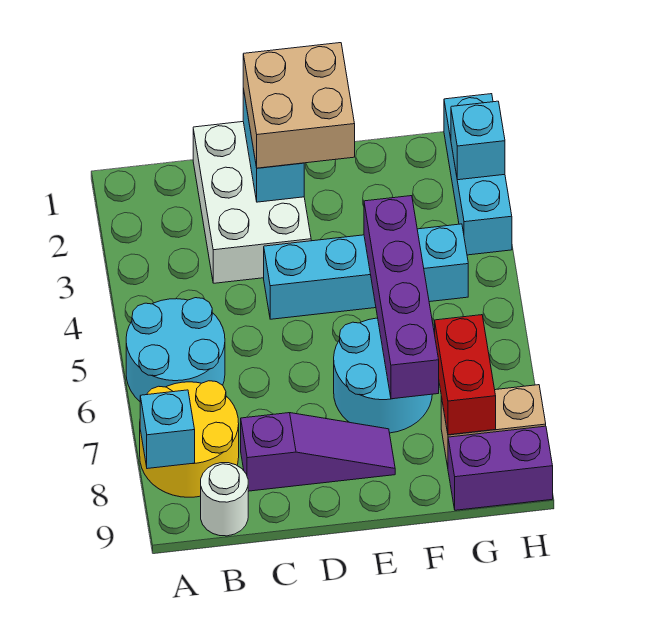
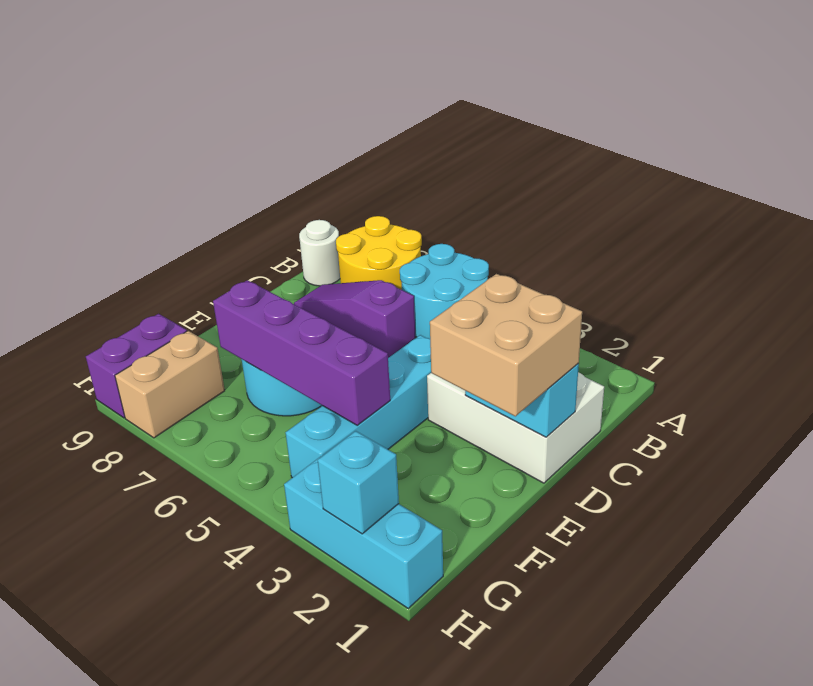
cyan brick A8 level 2 -> none
purple slope C8:E8 level 1 top C -> purple slope C6:C8 level 1 top 6
red brick G7:G8 level 2 -> none

